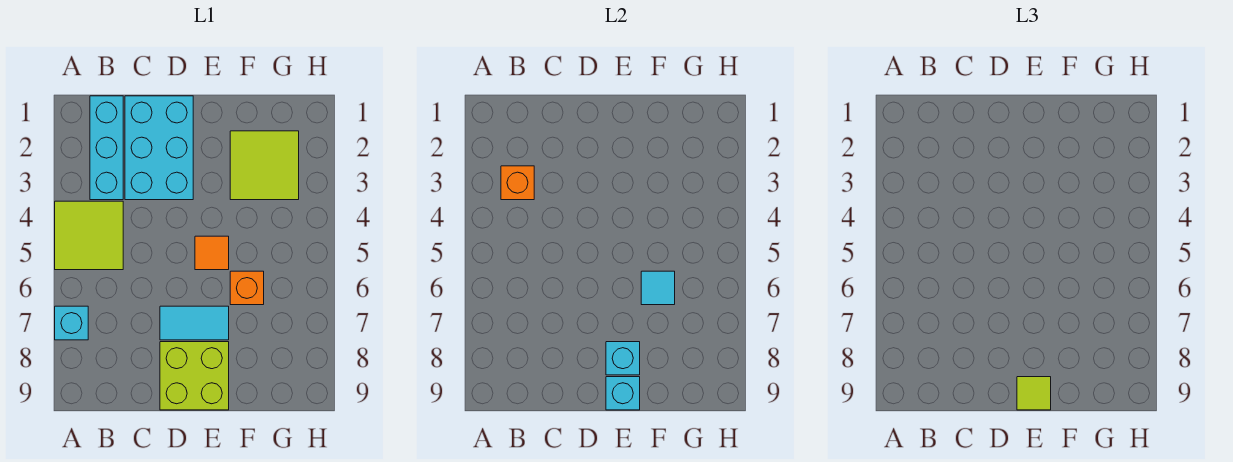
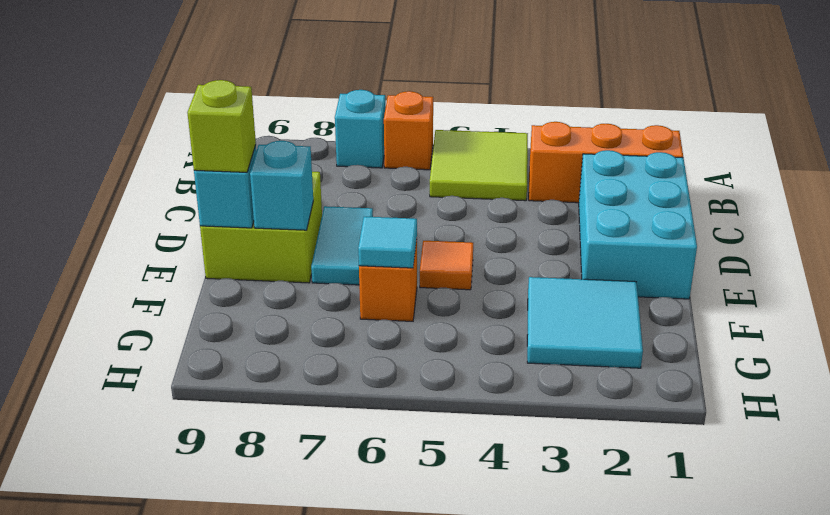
cyan brick B1:B3 level 1 -> orange brick B1:B3 level 1
orange brick B3 level 2 -> orange brick A6 level 1
cyan brick C1:D3 level 1 -> cyan brick C1:E2 level 1
lime tile E9 level 3 -> lime brick E9 level 3
lime tile F2:G3 level 1 -> cyan tile F2:G3 level 1

